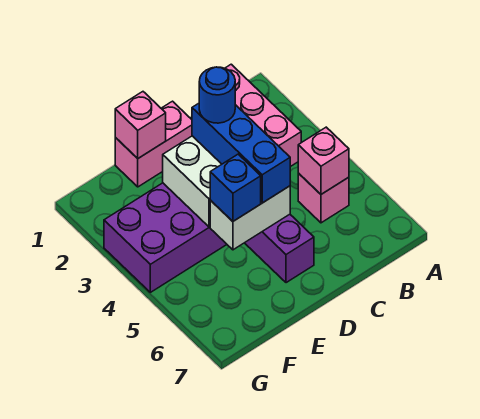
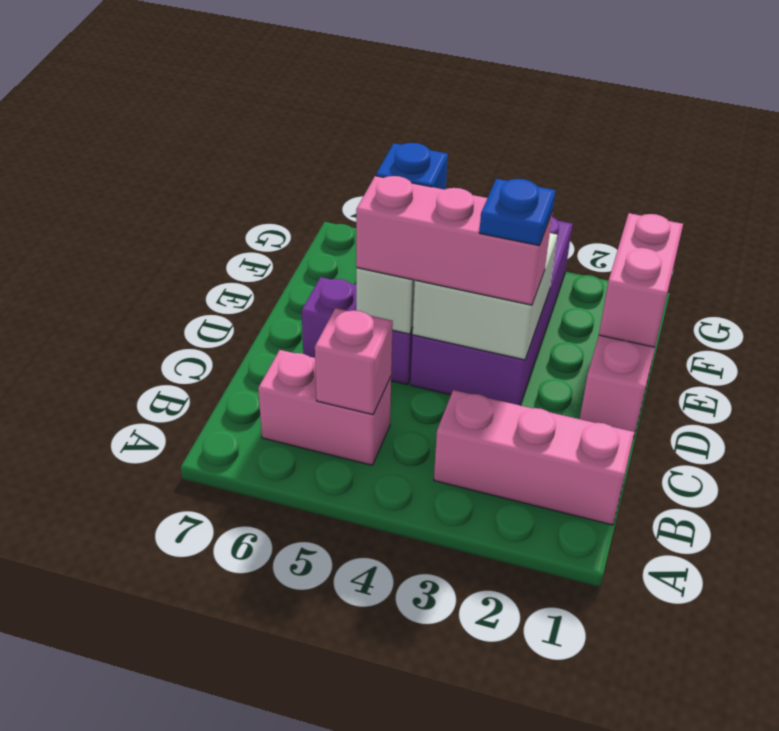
pink brick B5 level 1 -> pink brick B5:B6 level 1
blue brick D3:D5 level 3 -> pink brick D3:D5 level 3
blue round brick D3 level 4 -> blue plate D3 level 4
pink brick E1 level 2 -> pink brick E1:F1 level 2

